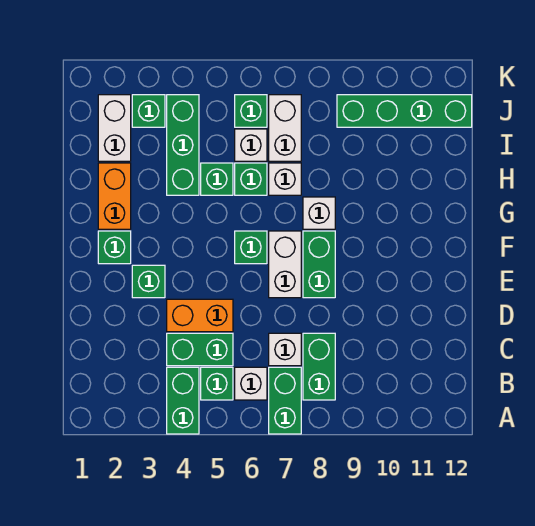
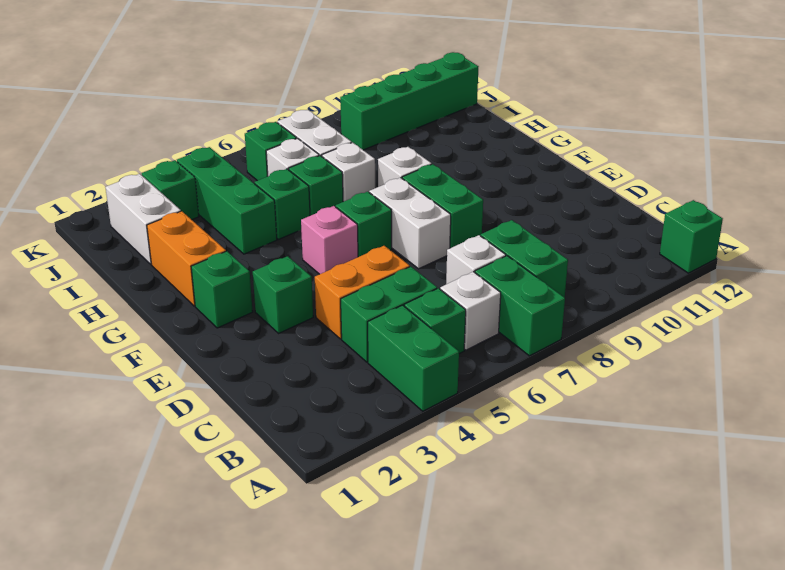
none -> green brick A12 level 1
none -> pink brick F5 level 1

